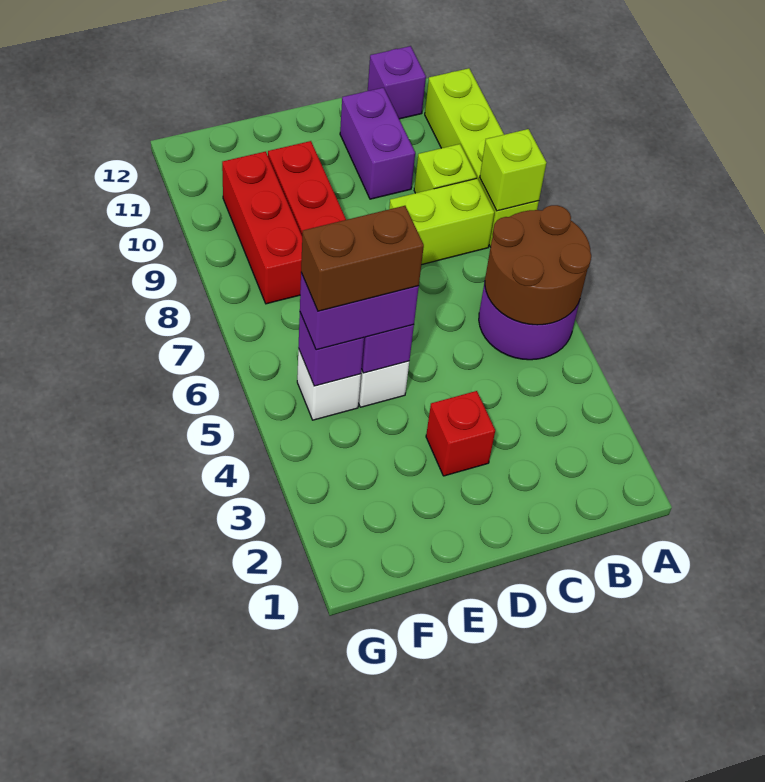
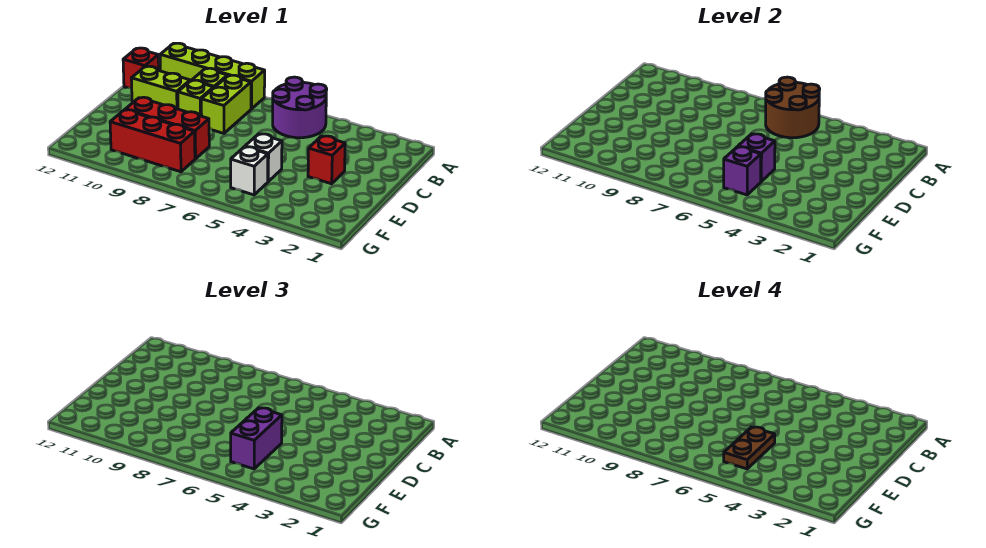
lime brick A8 level 2 -> lime brick C9 level 1
purple brick B12 level 1 -> red brick B12 level 1
purple brick C10:C11 level 1 -> lime brick C10:C11 level 1
brown brick E5:F5 level 4 -> brown plate E5:F5 level 4

